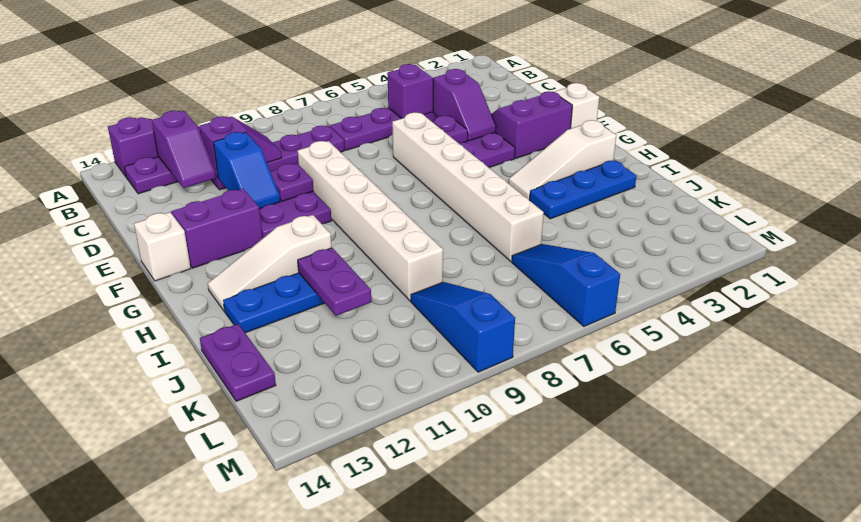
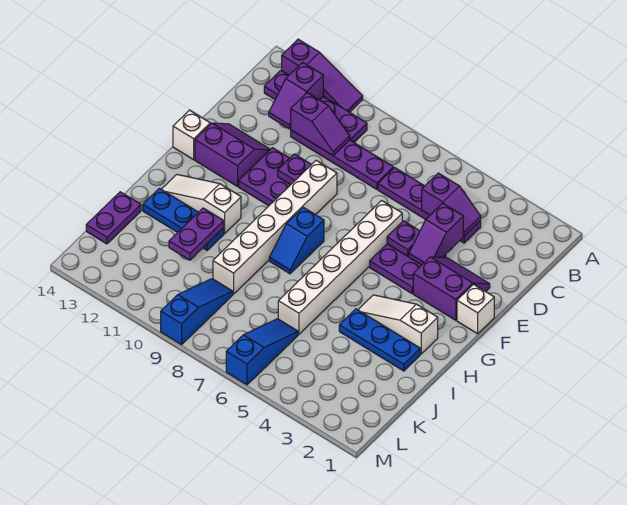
blue slope D11:E11 level 2 top D -> blue slope G8:H8 level 1 top G

